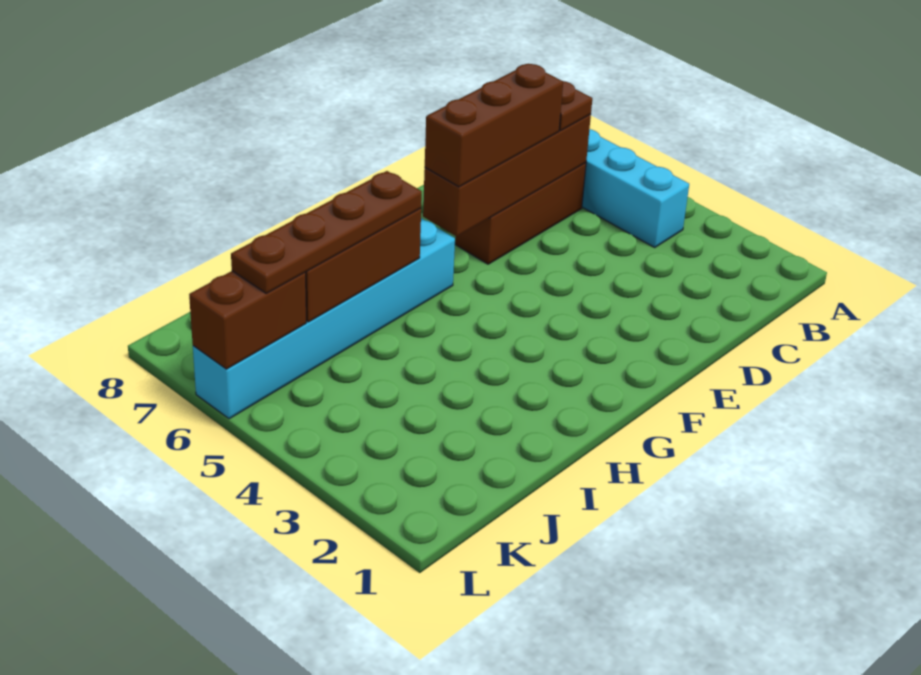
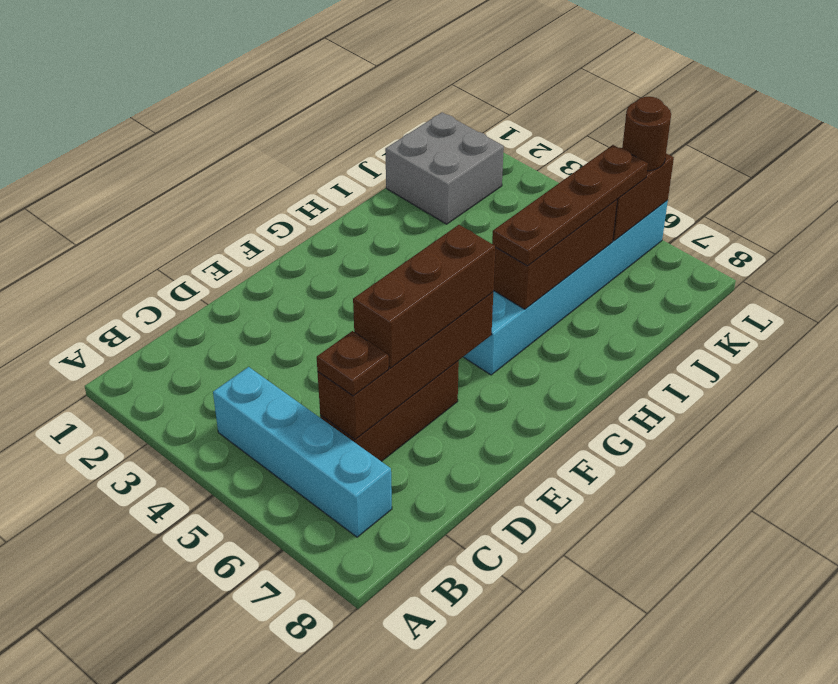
none -> grey brick J1:K2 level 1
none -> brown round brick L6 level 3

